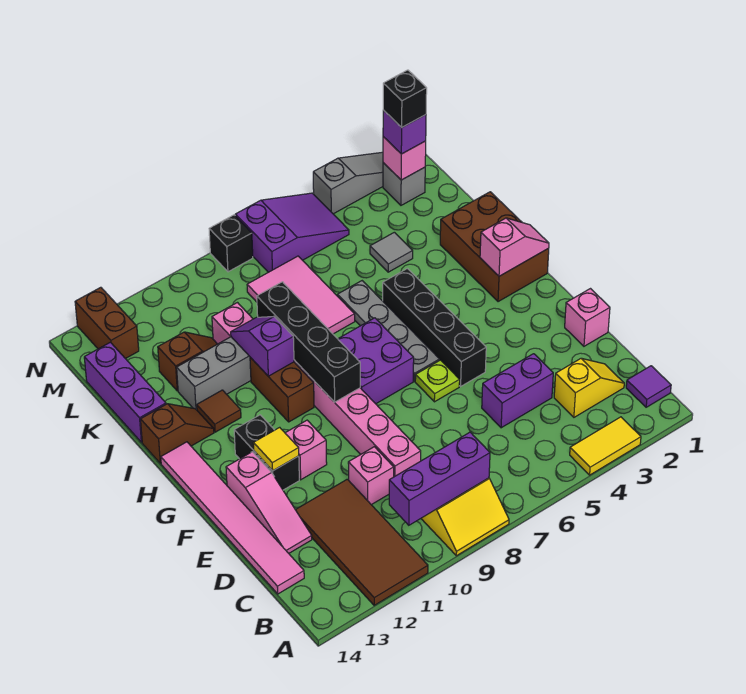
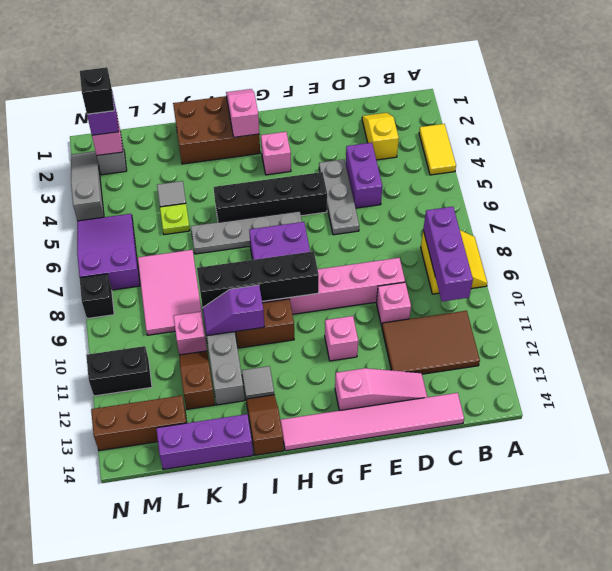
brown tile A11:D12 level 1 -> brown tile B11:D12 level 1
purple tile B1 level 1 -> none
pink brick E1 level 1 -> pink brick G3 level 1
none -> grey plate E4:E6 level 1
lime plate F6 level 1 -> lime plate K5 level 1
black brick F12:G12 level 1 -> black brick M11:N11 level 1
yellow tile F12 level 2 -> none
brown tile I12 level 1 -> grey tile I12 level 1
pink tile J7:L8 level 1 -> pink tile K7:L9 level 1
brown brick M13:N13 level 1 -> brown brick L13:N13 level 1

